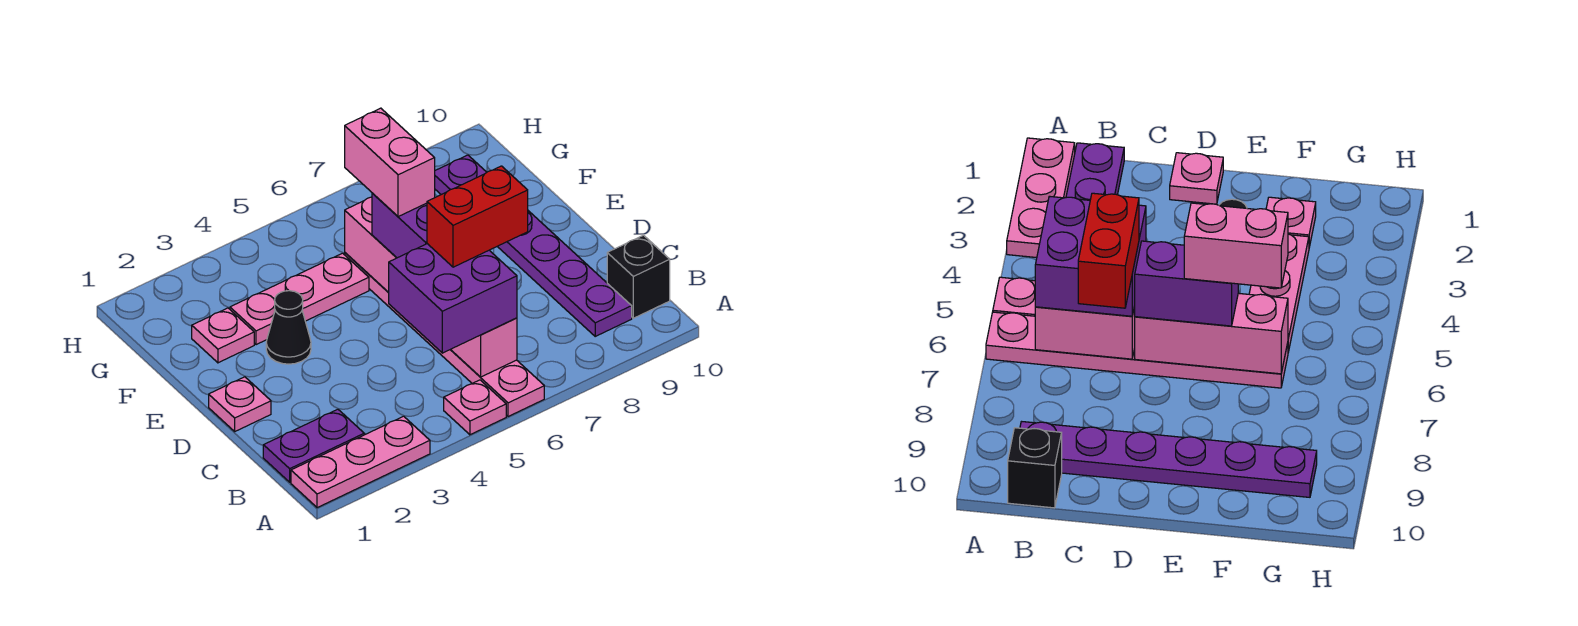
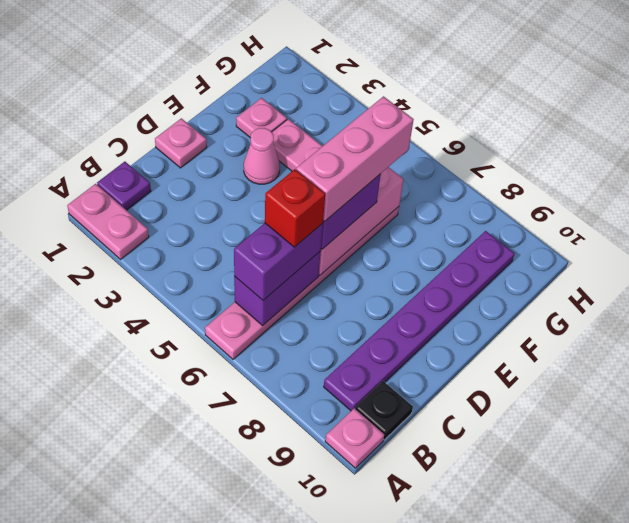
pink plate A1:A3 level 1 -> pink plate A1:A2 level 1
pink plate A5 level 1 -> pink plate A10 level 1
purple plate B1:B2 level 1 -> purple plate B1 level 1
purple brick B5:C6 level 3 -> purple brick B6:C6 level 3
pink brick B6:C6 level 2 -> purple brick B6:C6 level 2
black brick B10 level 1 -> black plate B10 level 1
red brick C6:C7 level 4 -> red brick C6 level 4
black cone E3 level 1 -> pink cone E3 level 1
pink brick E6:F6 level 4 -> pink brick D6:F6 level 4

